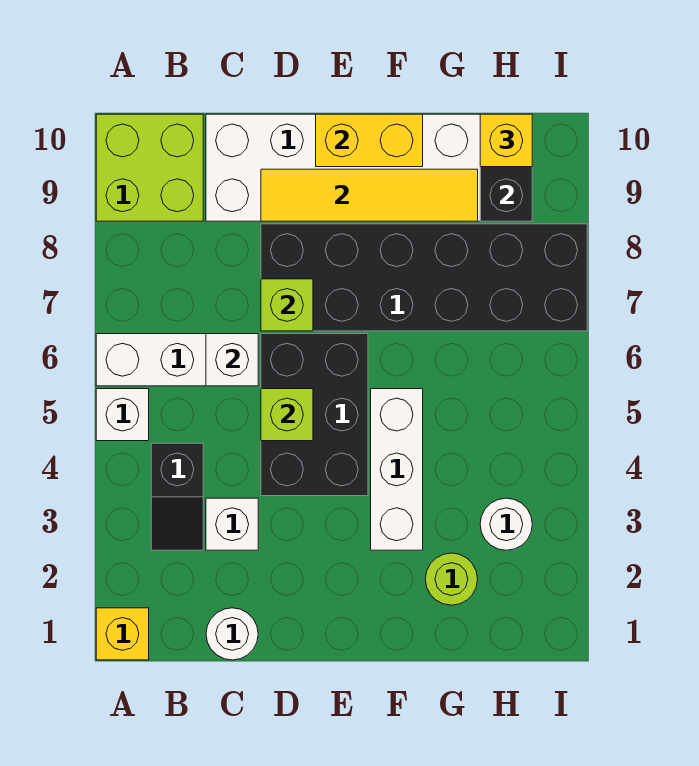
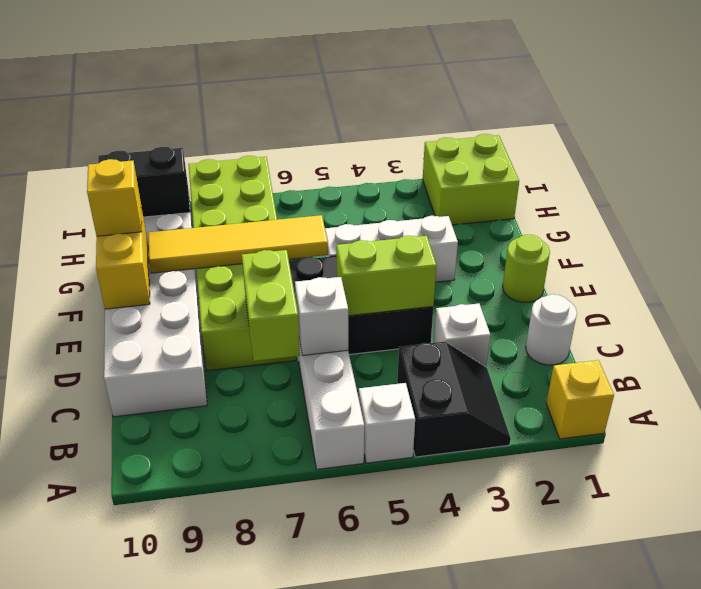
lime brick A9:B10 level 1 -> lime brick H1:I2 level 1
black slope B3:B4 level 1 top 4 -> black slope A3:B4 level 1 top 4
lime brick D5 level 2 -> lime brick D4:D5 level 2
black brick D7:I8 level 1 -> lime brick D7:I8 level 1
lime brick D7 level 2 -> lime brick C7:D7 level 2
yellow tile D9:G9 level 2 -> yellow tile F6:F9 level 2
lime round brick G2 level 1 -> lime round brick E1 level 1
white round brick H3 level 1 -> none
yellow brick H10 level 3 -> yellow brick F10 level 3

